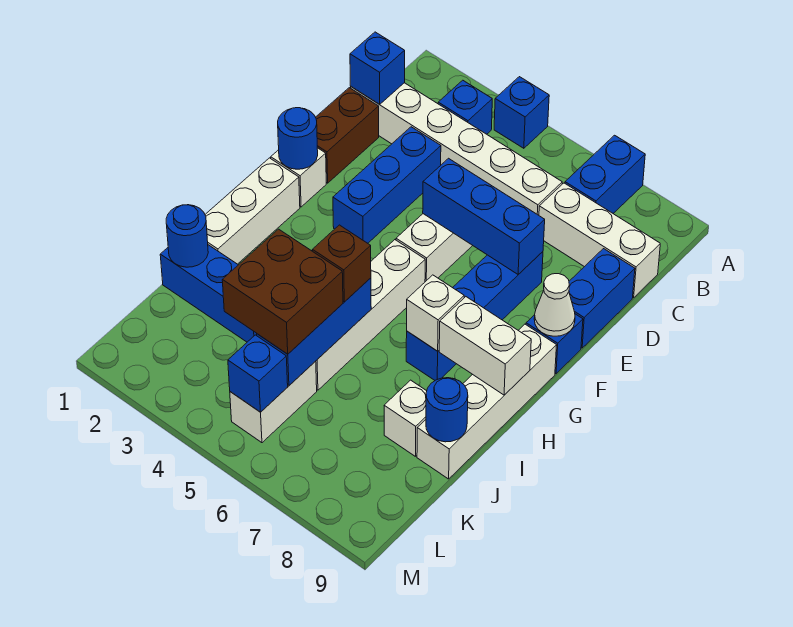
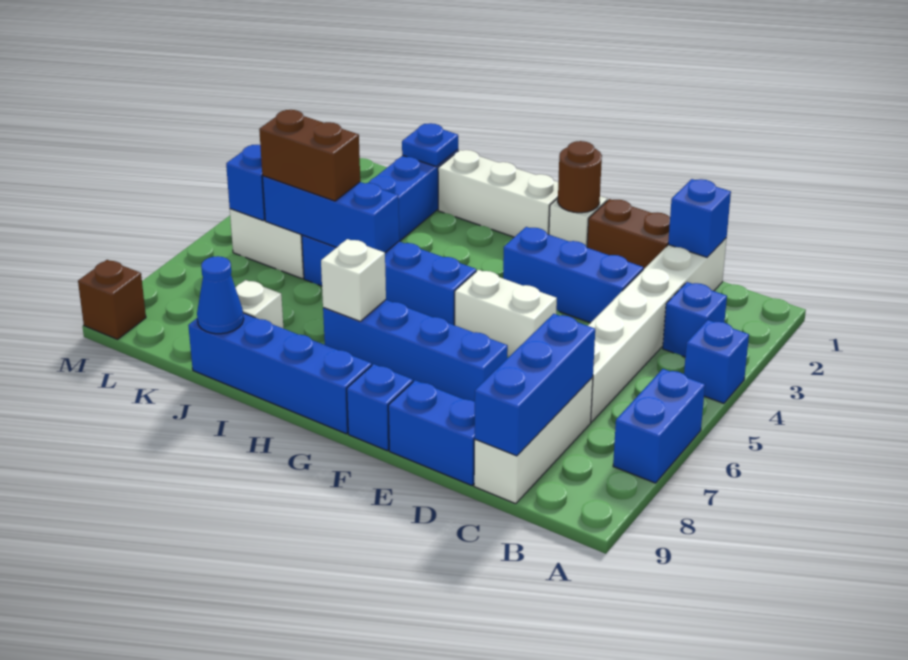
blue brick A7:B7 level 1 -> blue brick A6:A7 level 1
blue brick E5:E7 level 2 -> blue brick C7:C9 level 2
blue round brick F1 level 2 -> brown round brick F1 level 2
white cone F9 level 2 -> none
white brick G5:J5 level 1 -> blue brick G5:J5 level 1
white brick G9:J9 level 1 -> blue brick G9:J9 level 1
white brick H8:H9 level 2 -> none
brown brick I5 level 3 -> brown brick M9 level 1
blue round brick J1 level 2 -> blue plate J1 level 2
brown brick J4:K5 level 3 -> brown brick J5:K5 level 3
blue round brick J9 level 2 -> blue cone J9 level 2

